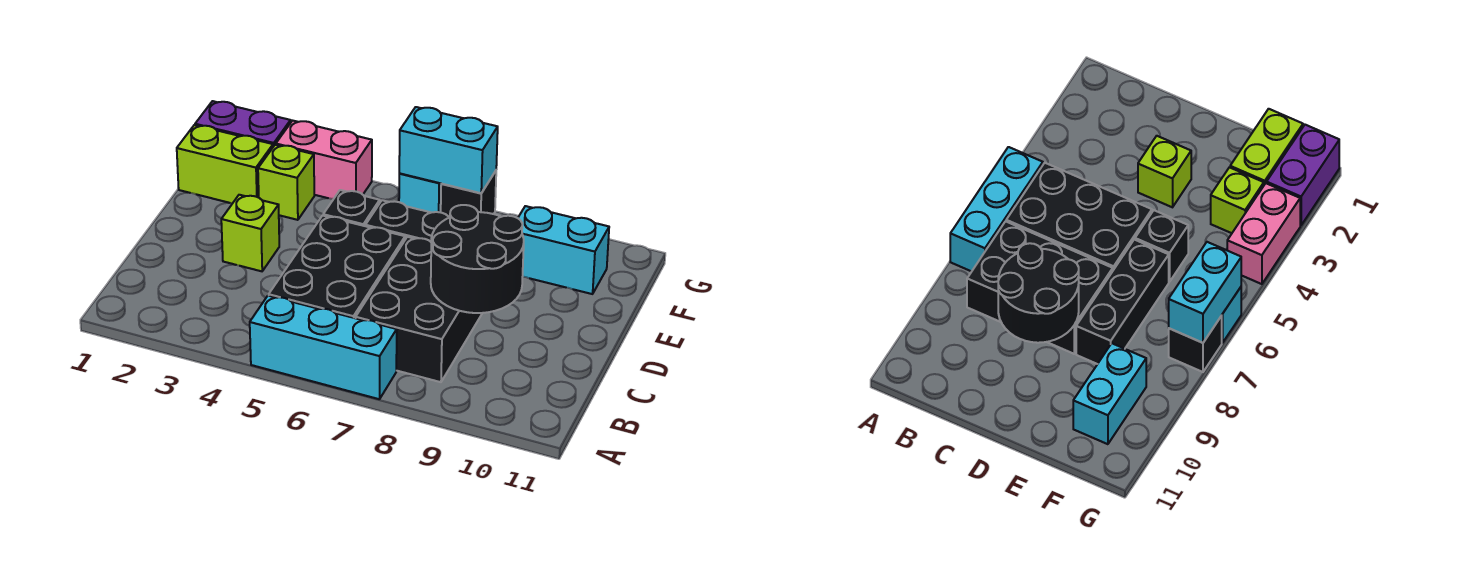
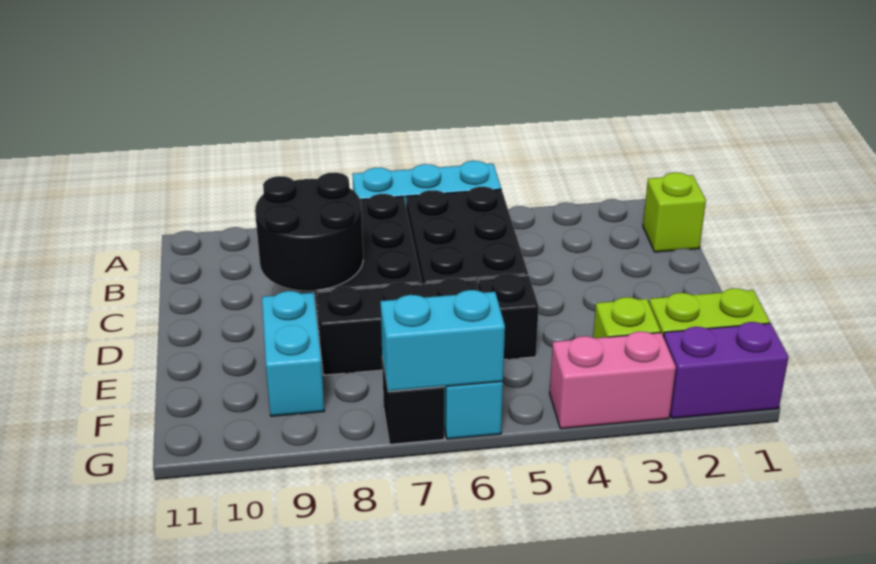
lime brick D3 level 1 -> lime brick B1 level 1
cyan brick F9:F10 level 1 -> cyan brick E9:F9 level 1

